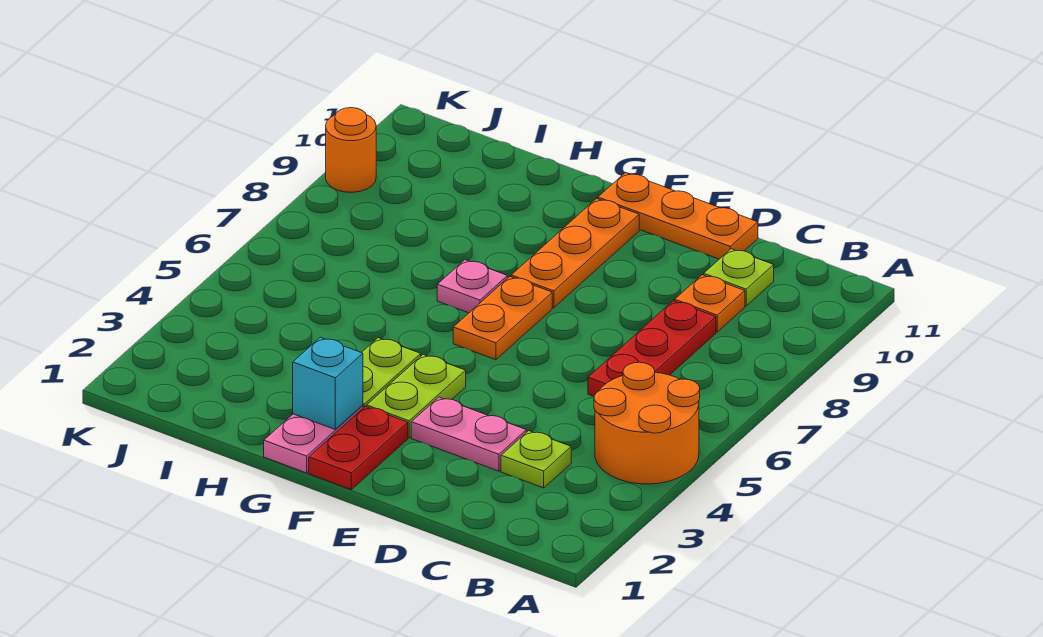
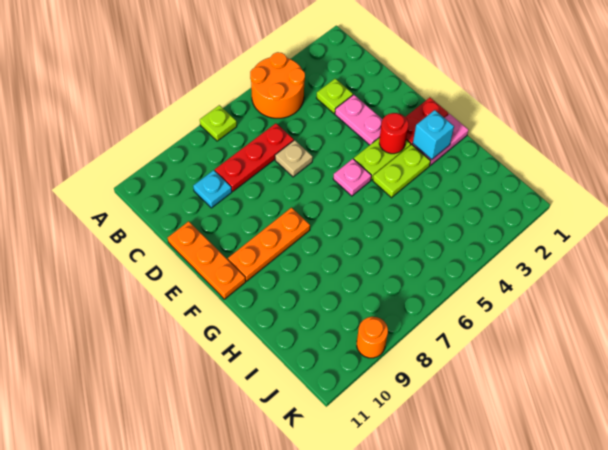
orange plate C9 level 1 -> cyan plate C9 level 1
lime plate C10 level 1 -> lime plate A7 level 1
none -> tan plate D6 level 1
none -> red round brick F3 level 2
orange plate F6:F7 level 1 -> none
pink plate G7 level 1 -> pink plate F5 level 1

